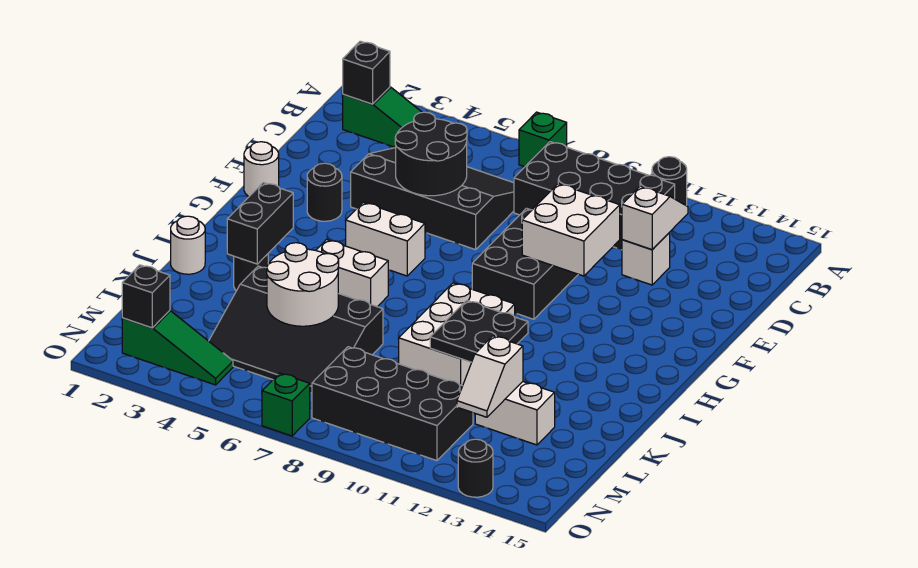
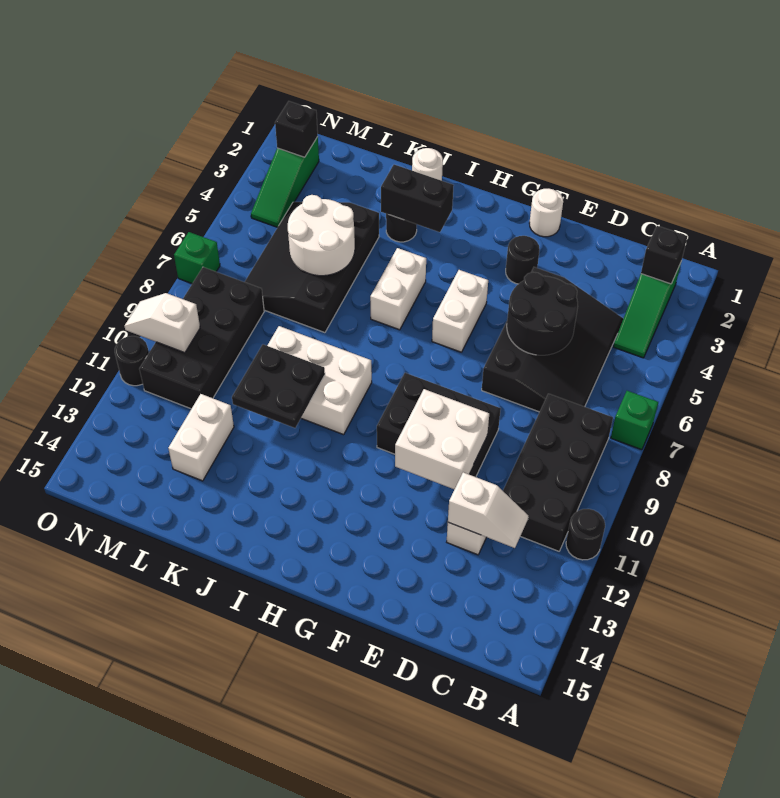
white slope L12:M12 level 2 top L -> white slope N10:O10 level 2 top N
black round brick O13 level 1 -> black round brick O11 level 1

